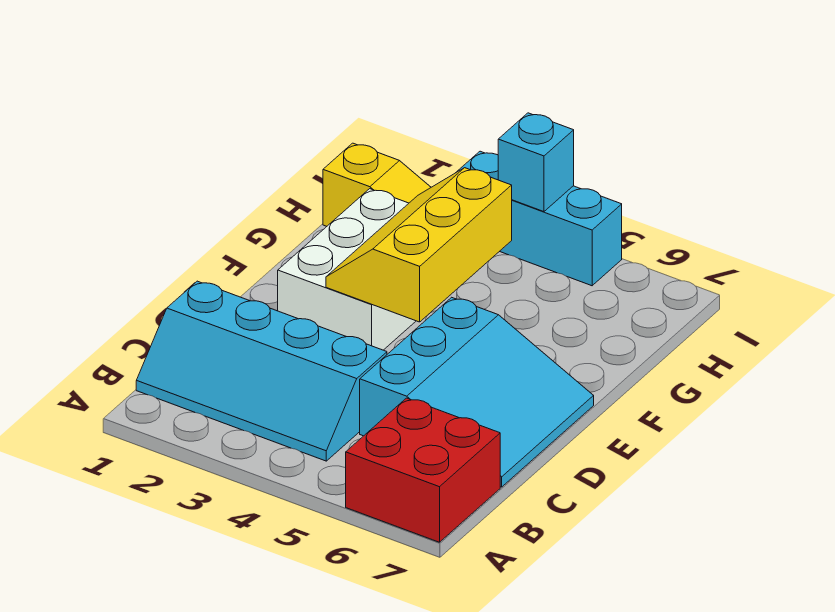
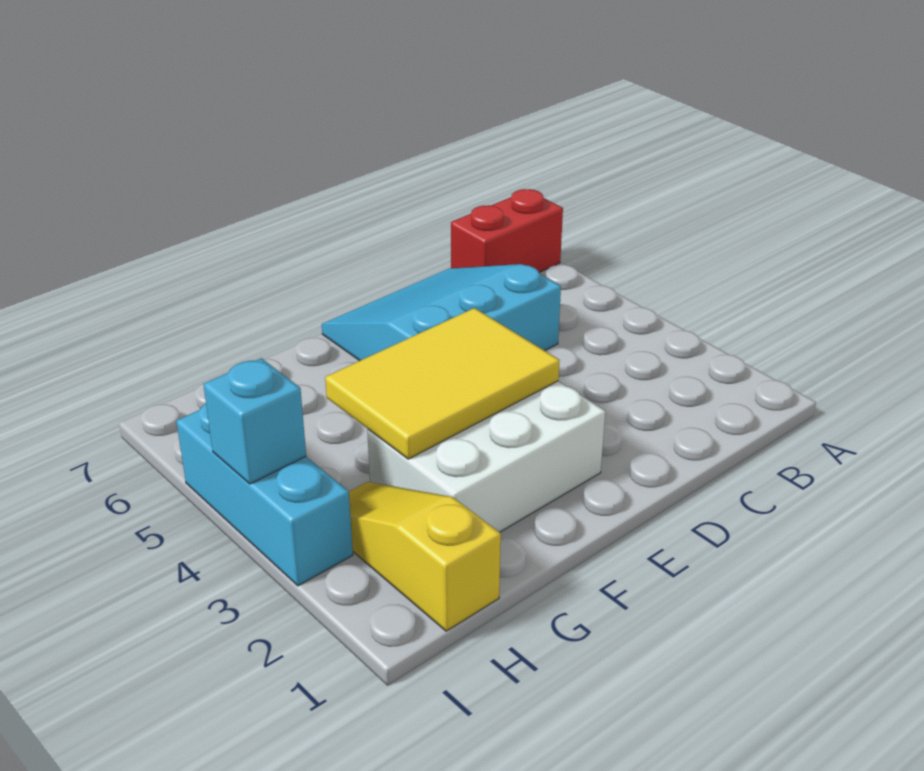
red brick A6:B7 level 1 -> red brick A7:B7 level 1
cyan slope B1:C4 level 1 top C -> none
yellow slope E3:G4 level 2 top 4 -> yellow tile E3:G4 level 2

